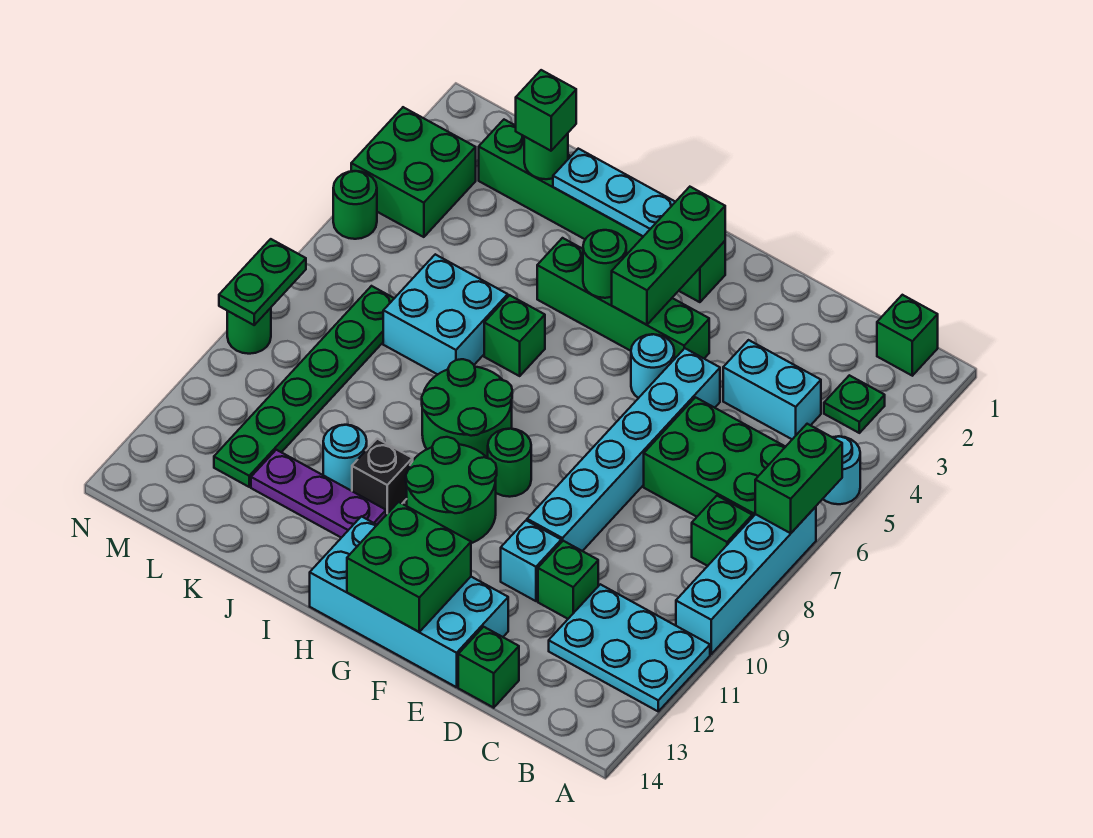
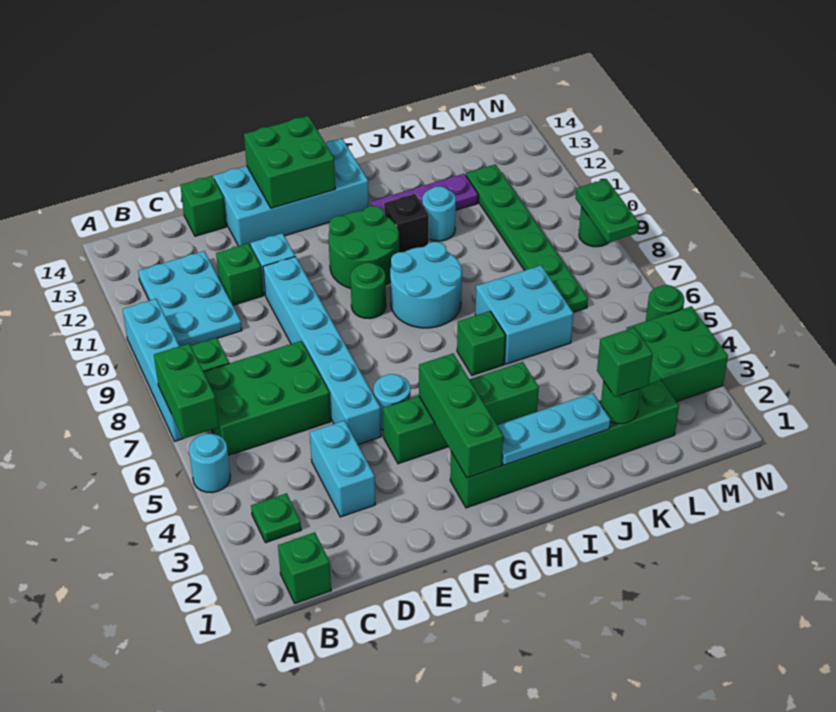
cyan plate A11:C12 level 1 -> cyan plate B10:C12 level 1
cyan brick C4:D4 level 1 -> cyan brick D3:D4 level 1
green round brick H4 level 2 -> none
green round brick H8:I9 level 1 -> cyan round brick H8:I9 level 1

